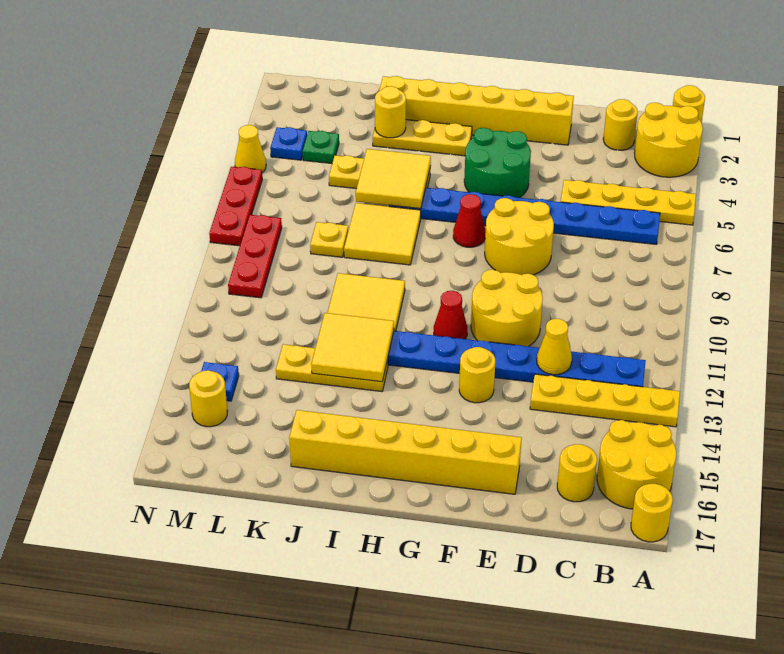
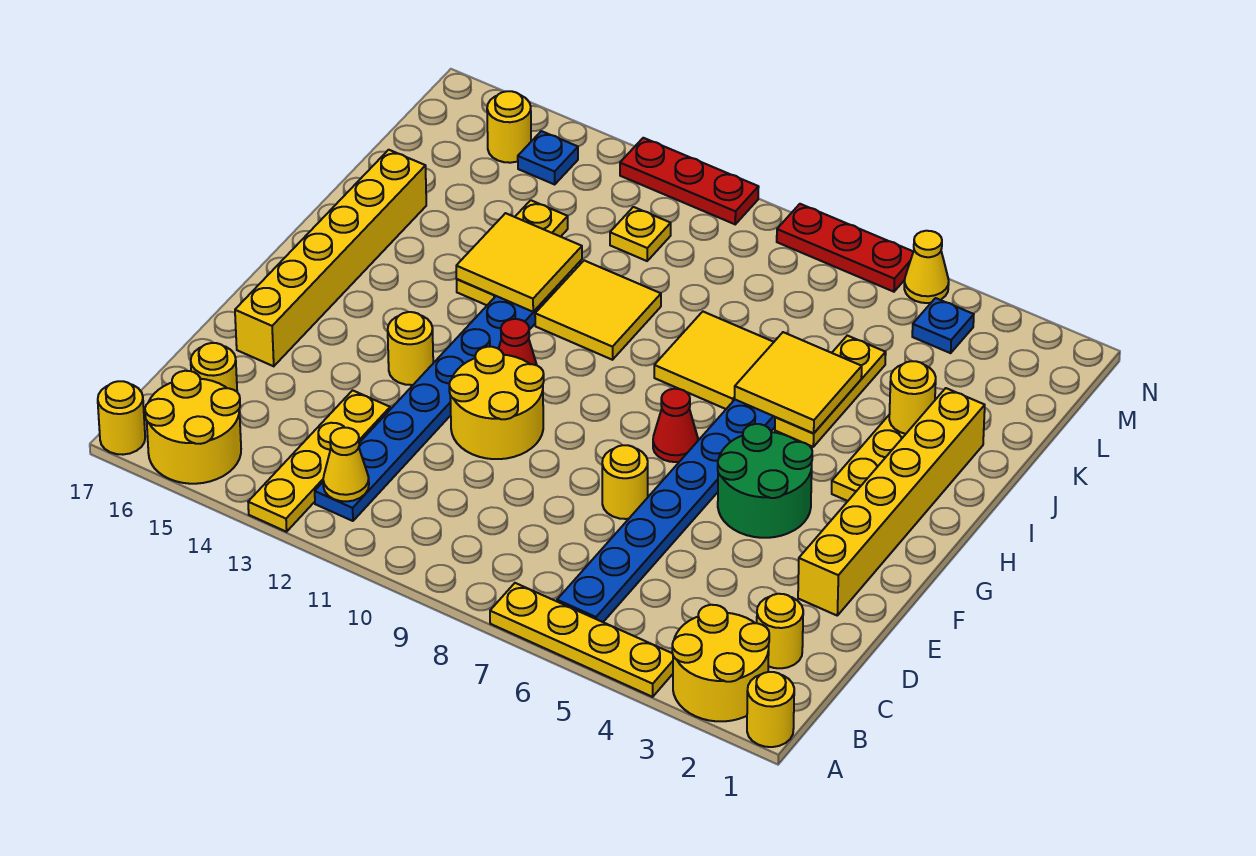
yellow plate A5:D5 level 1 -> yellow plate A4:A7 level 1
yellow cone D12 level 2 -> yellow cone B12 level 2
yellow round brick E7:F8 level 1 -> yellow round brick E7 level 1
yellow plate K8 level 1 -> yellow plate L11 level 1
green plate L4 level 1 -> none
red plate M8:M10 level 1 -> red plate N10:N12 level 1

